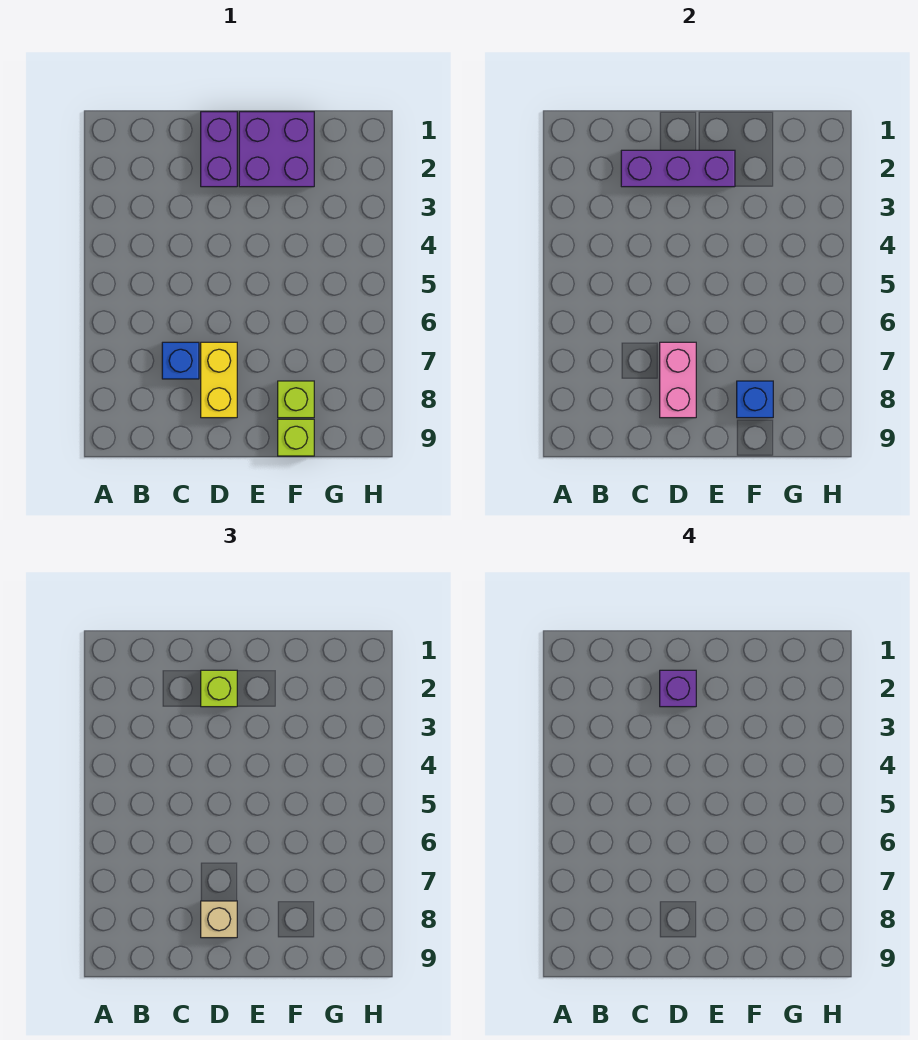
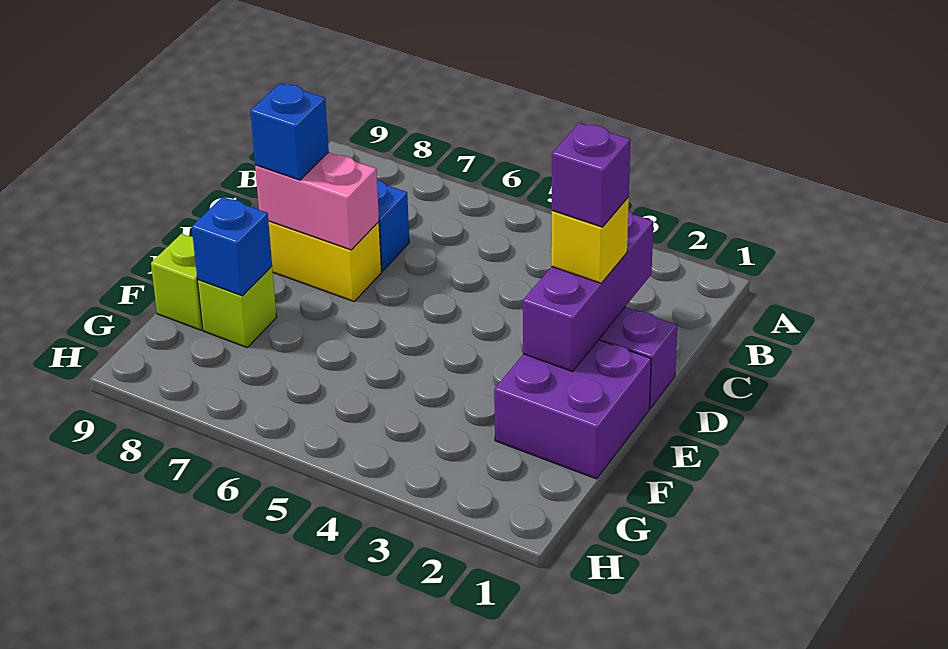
lime brick D2 level 3 -> yellow brick D2 level 3
tan brick D8 level 3 -> blue brick D8 level 3

